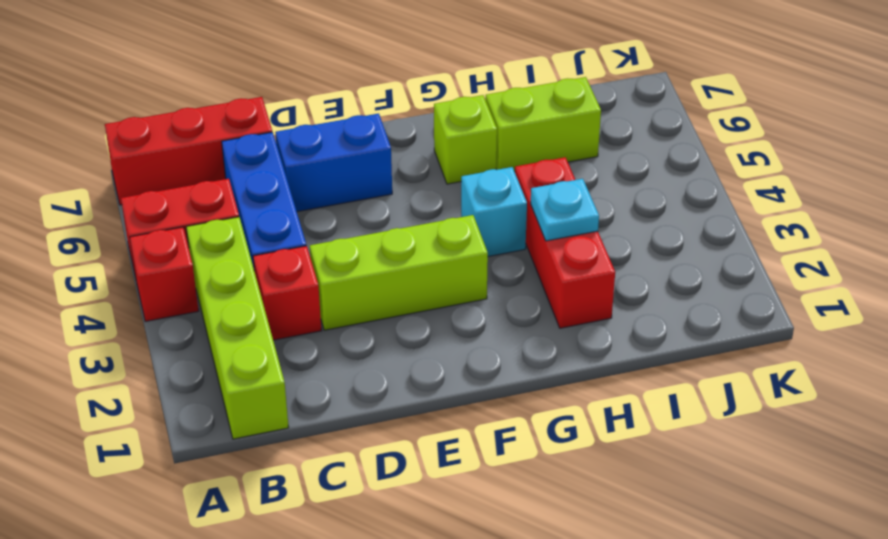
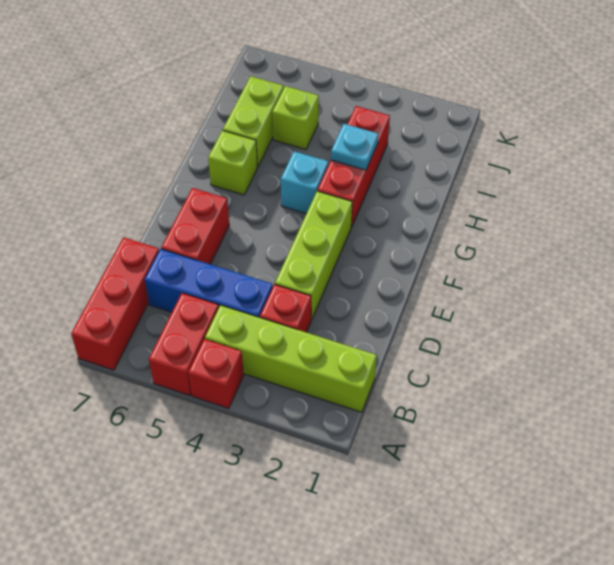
blue brick D6:E6 level 1 -> red brick D6:E6 level 1
red brick H2:H4 level 1 -> red brick G3:I3 level 1
none -> lime brick I5 level 1

